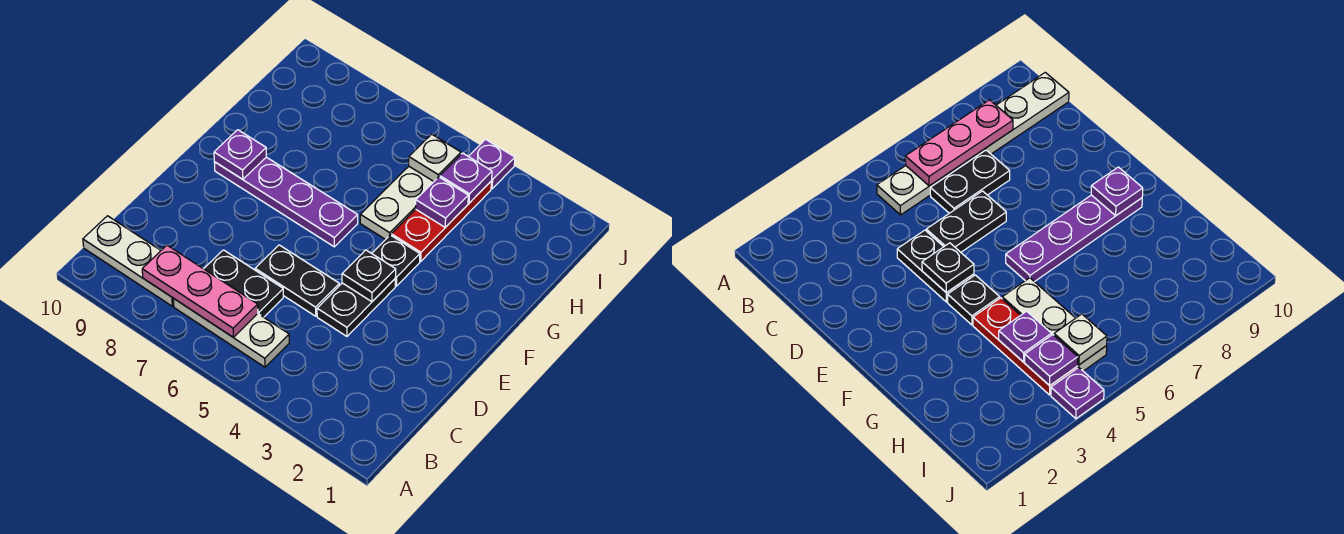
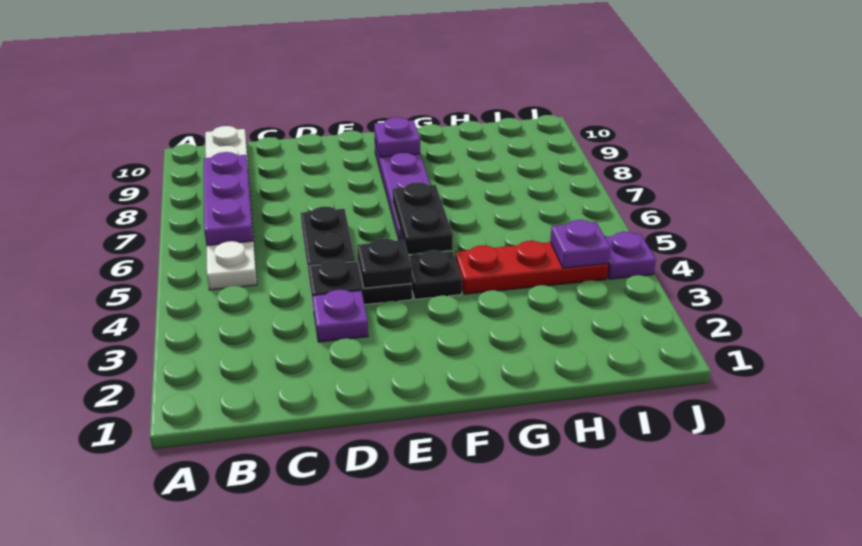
pink plate B6:B8 level 2 -> purple plate B6:B8 level 2
black plate C6:C7 level 1 -> black plate F5:F6 level 2
white plate G5:I5 level 1 -> none
purple plate H4 level 2 -> purple plate D3 level 1
white plate I5 level 2 -> none

